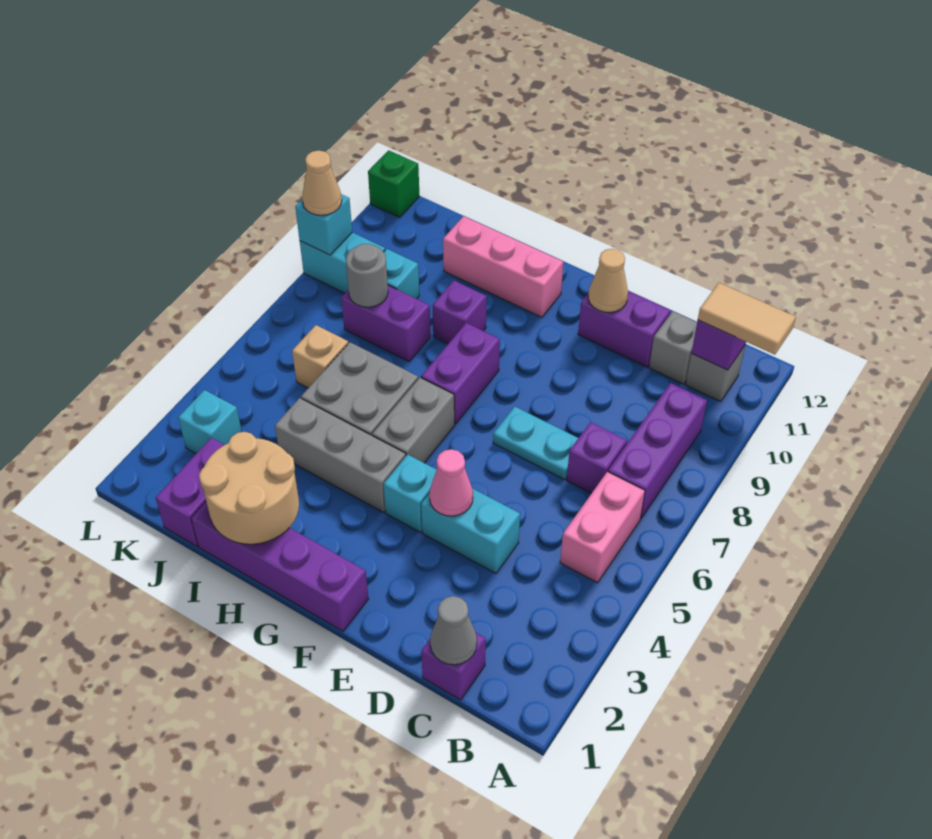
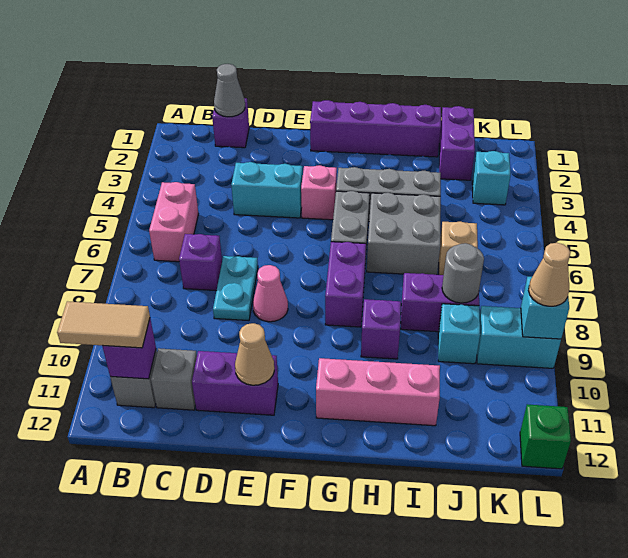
purple brick B7:B9 level 1 -> none
cyan plate D7:E7 level 1 -> cyan plate D7:D8 level 1
pink cone E4 level 2 -> pink cone E8 level 1
cyan brick F4 level 1 -> pink brick F4 level 1
tan round brick H1:I2 level 2 -> none

